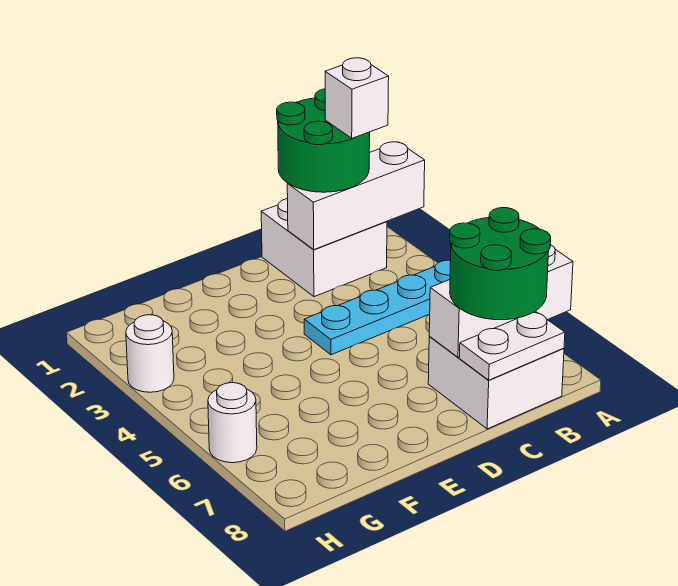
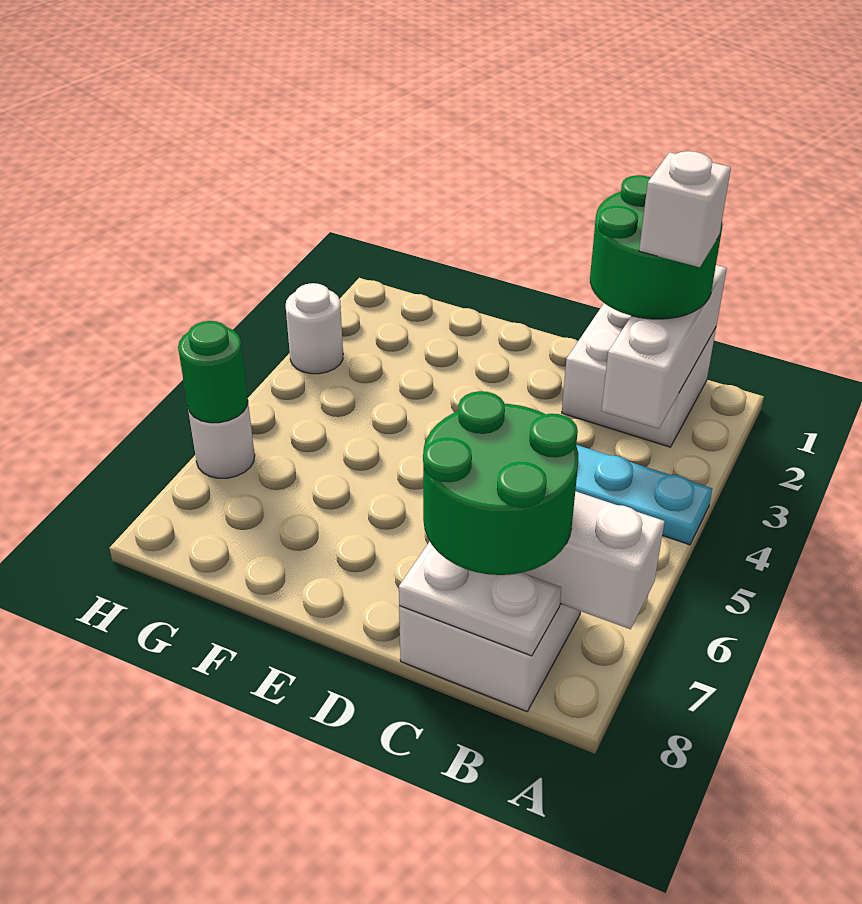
white brick A2:C2 level 2 -> white brick B1:B3 level 2
none -> green round brick H6 level 2

